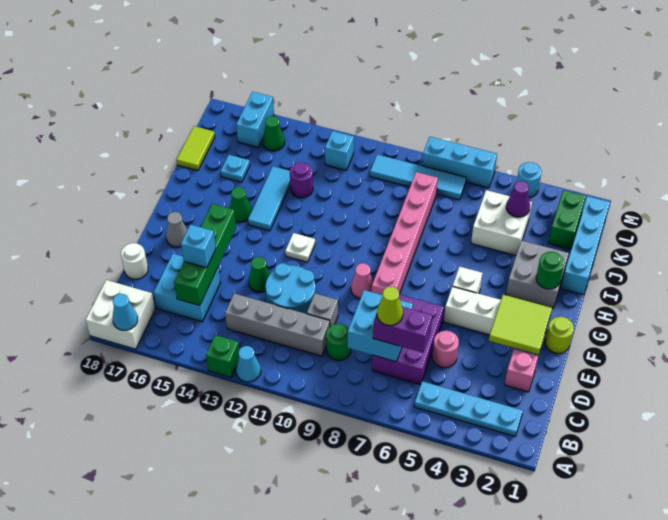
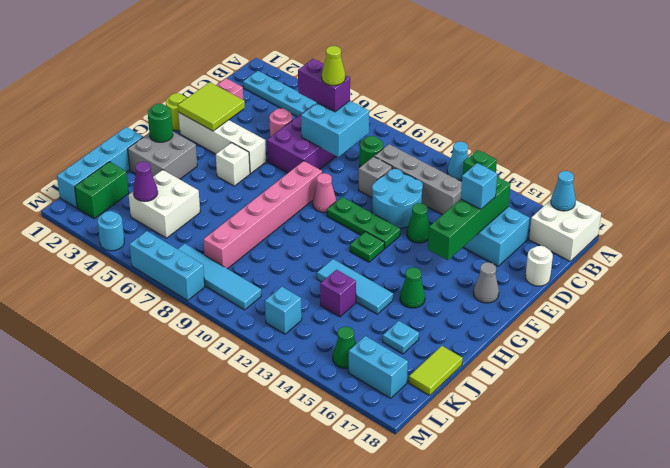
none -> green plate F10:F12 level 1
white plate G12 level 1 -> green plate G12 level 1
cyan tile H14:J14 level 1 -> cyan tile I12:I14 level 1
purple round brick J13 level 1 -> purple brick J13 level 1
cyan brick L16:M16 level 1 -> cyan brick L16:L17 level 1

